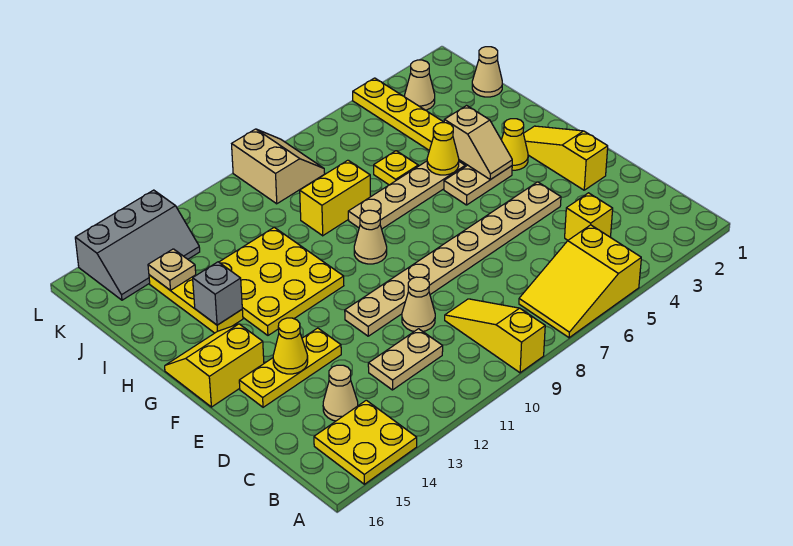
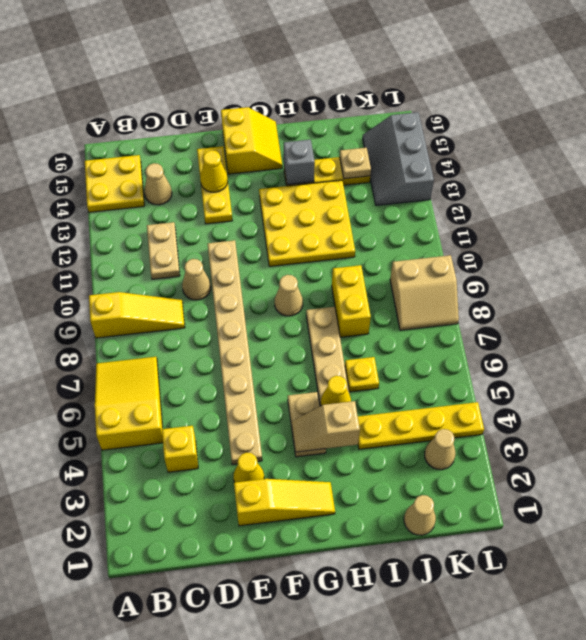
yellow cone G3 level 1 -> yellow cone E3 level 1

